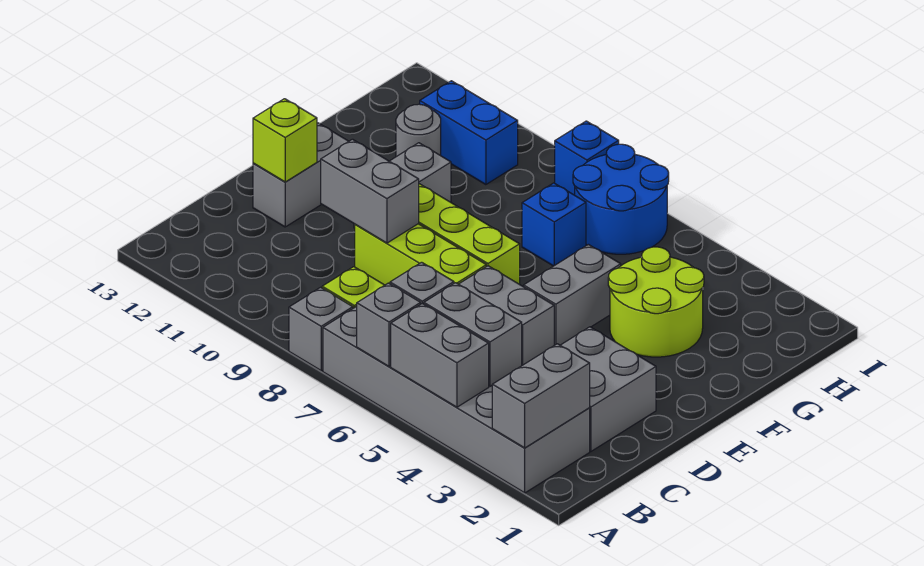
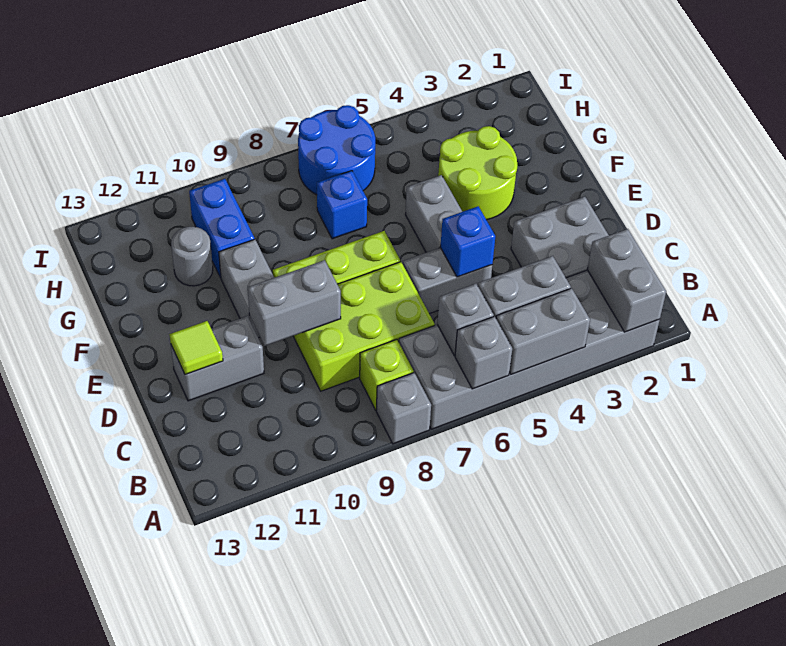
lime brick D7:D9 level 1 -> lime brick C7:D9 level 1
grey brick D12:E12 level 1 -> grey brick D11:D12 level 1
lime brick D12 level 2 -> lime tile D12 level 2
blue brick H10:H11 level 1 -> blue brick G10:H10 level 1
blue brick I8 level 1 -> blue brick D5 level 2

